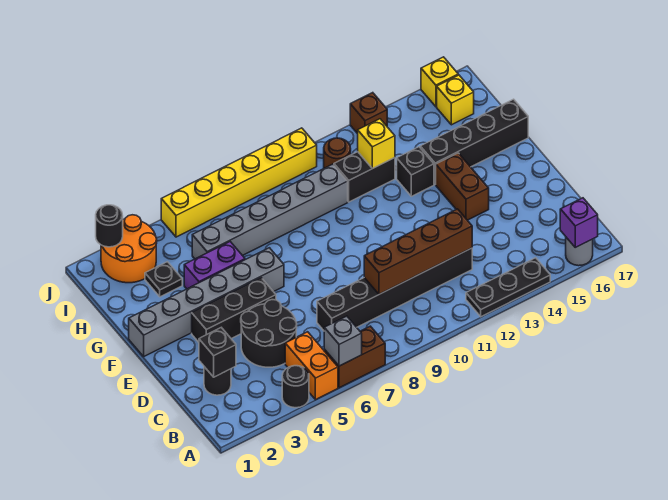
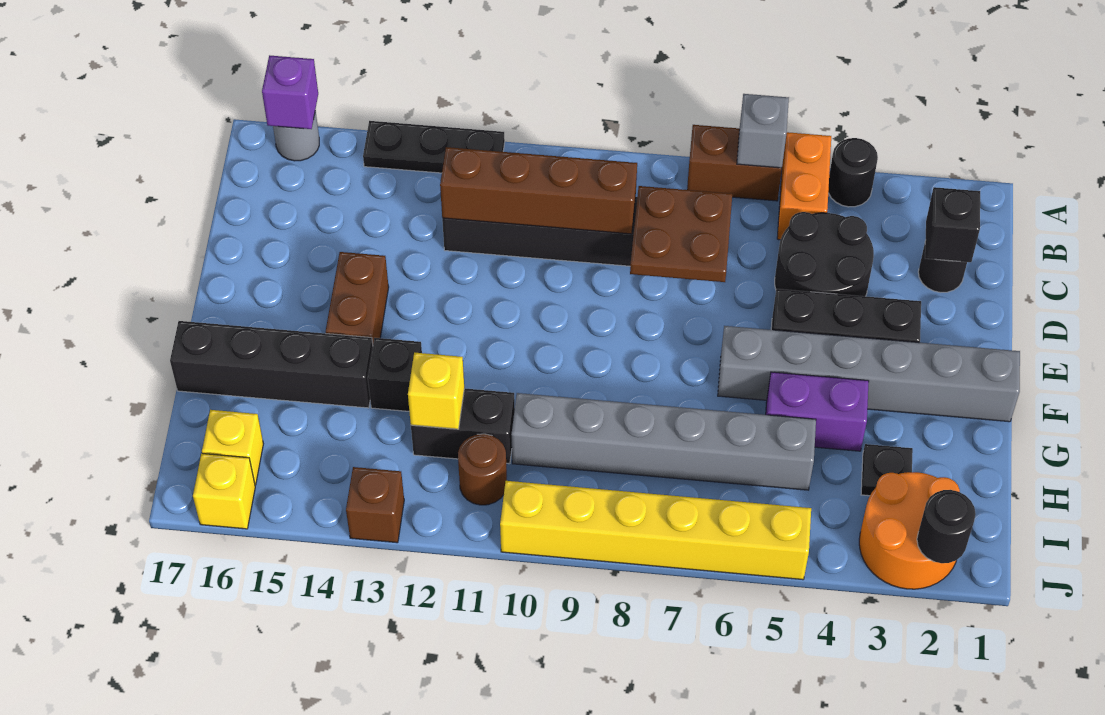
none -> brown plate C7:D8 level 2

